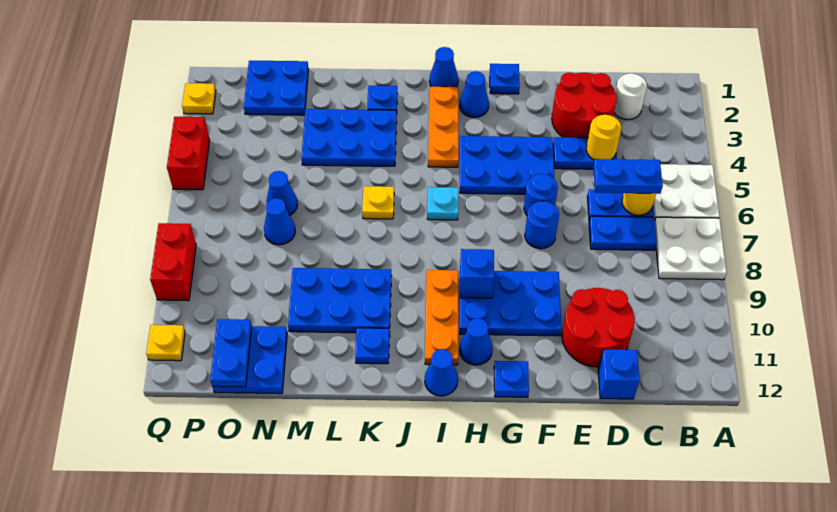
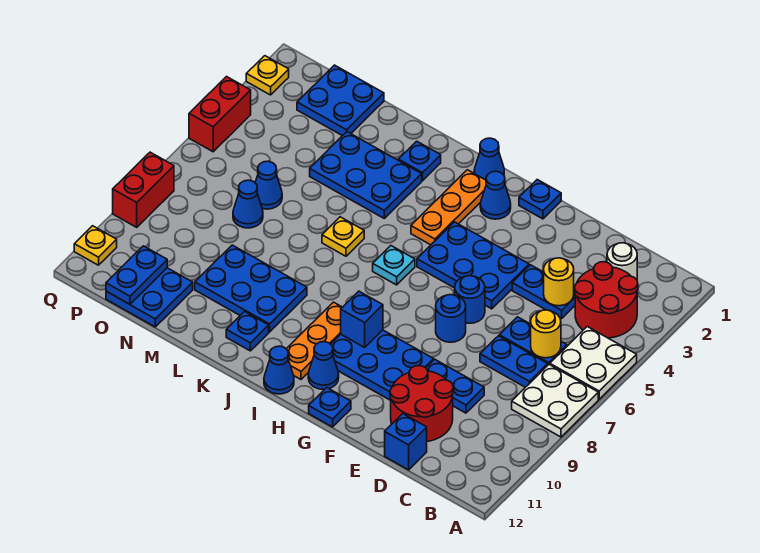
blue plate C6:D6 level 3 -> blue plate D9:E9 level 1
red round brick D2:E3 level 1 -> red round brick B3:C4 level 1

